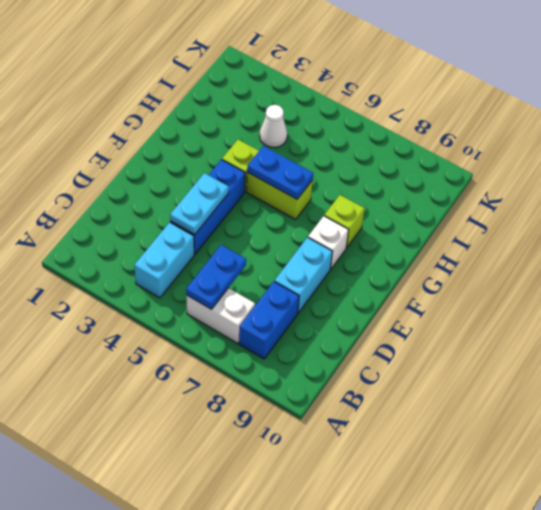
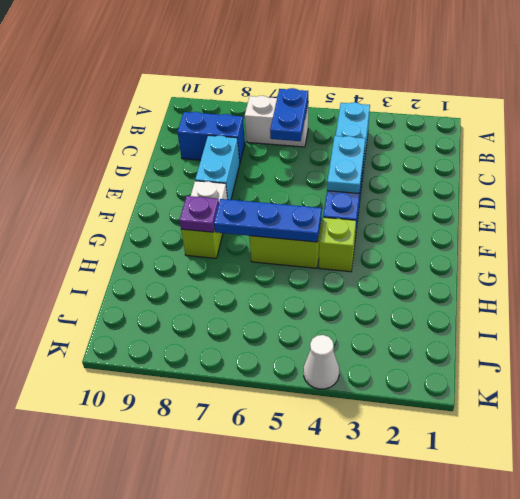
blue brick B8:C8 level 1 -> blue brick C8:C9 level 1
blue plate G5:G6 level 2 -> blue plate G5:G7 level 2
none -> purple plate G8 level 2
white cone I4 level 1 -> white cone K4 level 1

